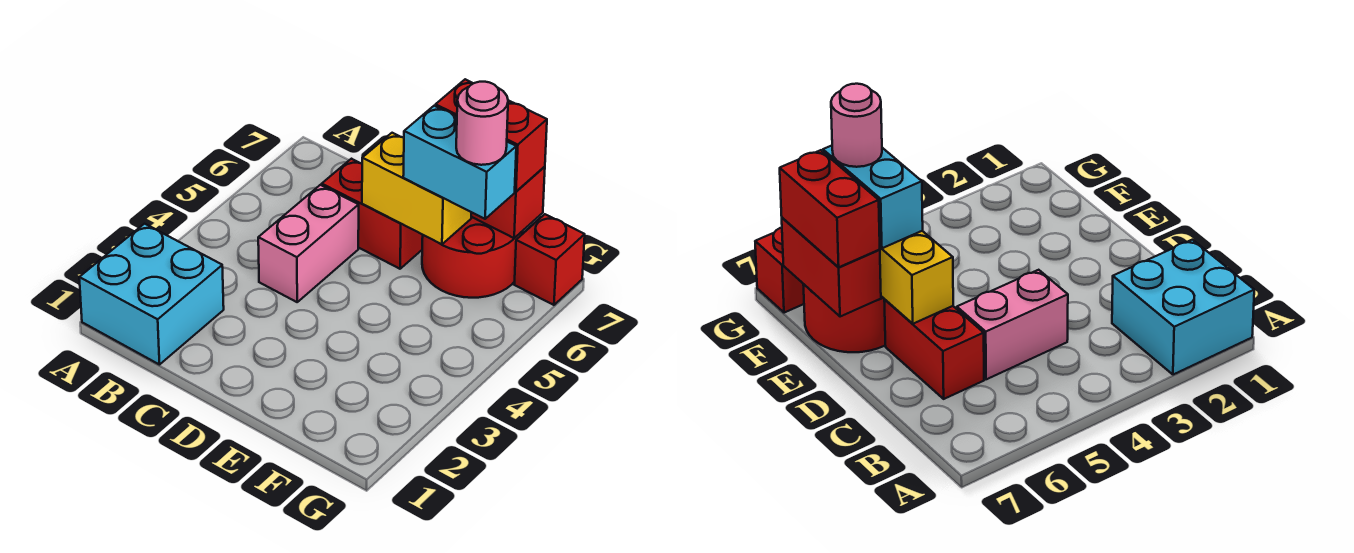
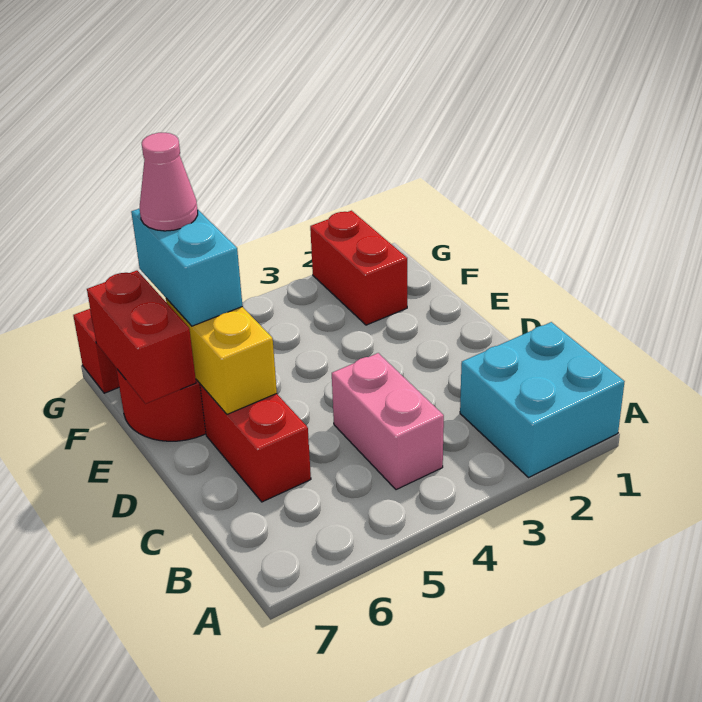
pink brick C4:C5 level 1 -> pink brick B4:C4 level 1
red brick E7:F7 level 3 -> red brick F2:G2 level 1
pink round brick F6 level 4 -> pink cone F6 level 4

